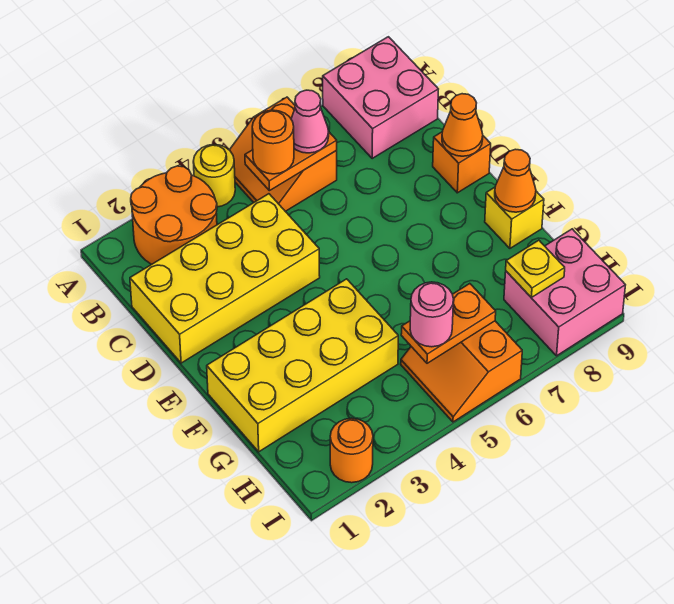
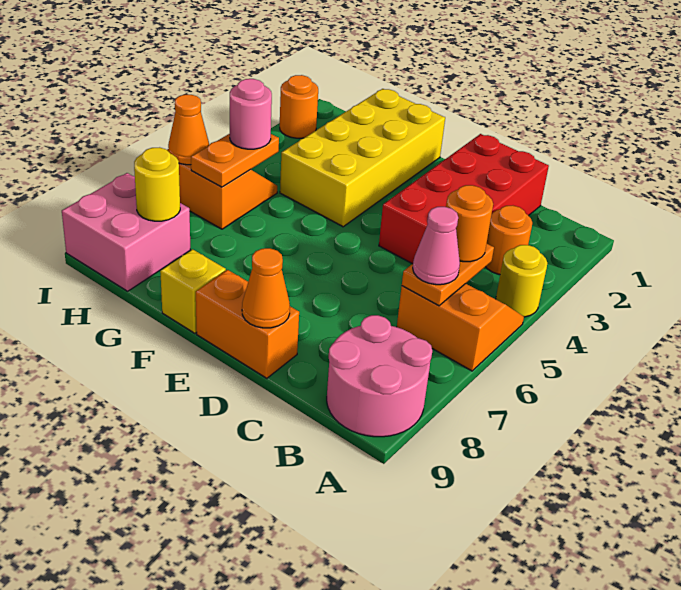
orange round brick A2:B3 level 1 -> orange round brick B3 level 1
pink brick A8:B9 level 1 -> pink round brick A8:B9 level 1
yellow brick C1:D4 level 1 -> red brick C1:D4 level 1
orange brick D9 level 1 -> orange brick D9:E9 level 1
orange cone F9 level 2 -> orange cone I6 level 2
yellow plate H8 level 2 -> yellow round brick H8 level 2

